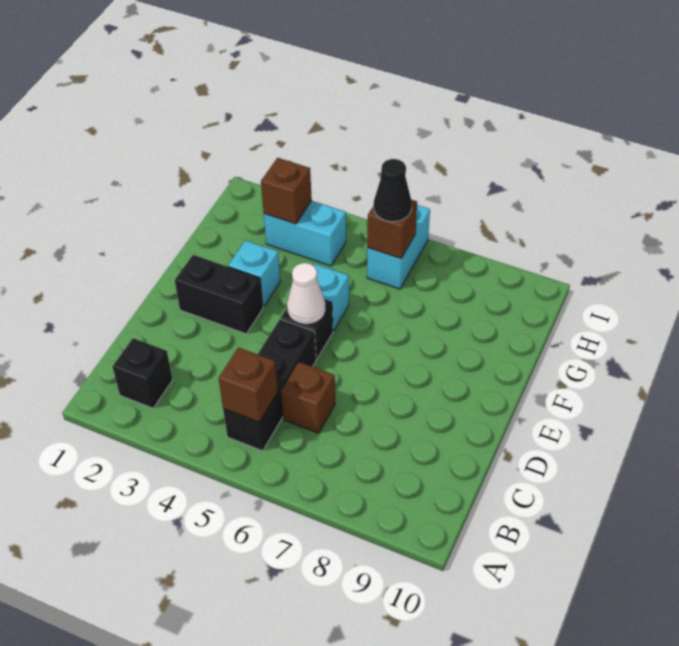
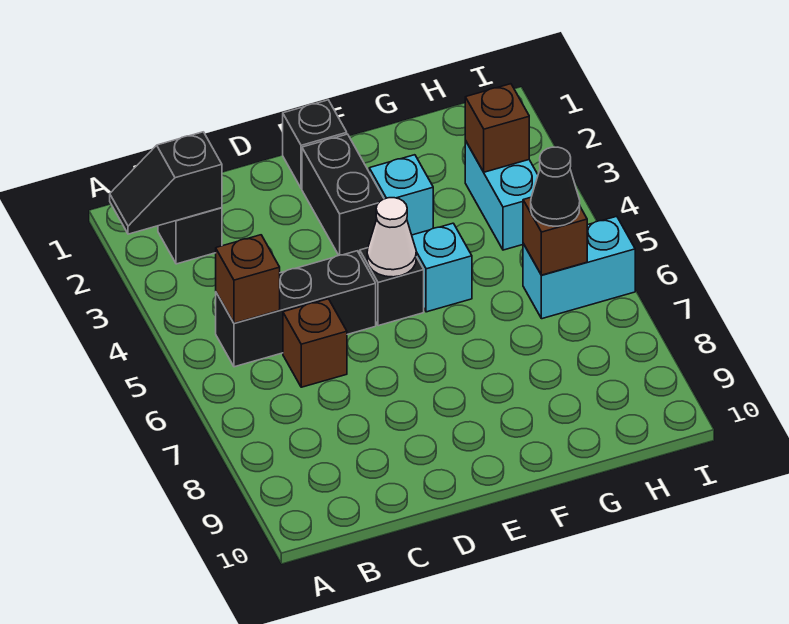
none -> black slope A2:B2 level 2 top B
none -> black brick E1 level 1

